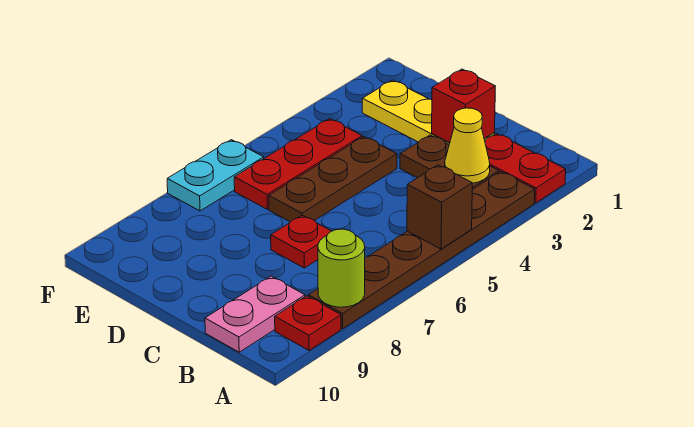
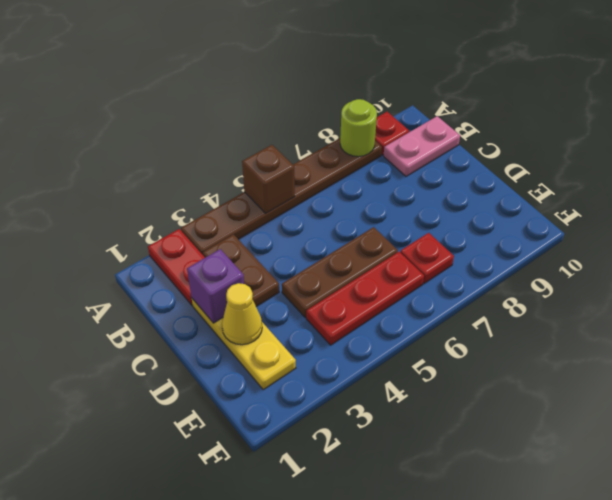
yellow cone B3 level 2 -> yellow cone D2 level 2
red brick C2 level 2 -> purple brick C2 level 2
red plate C7 level 1 -> red plate E7 level 1
cyan plate F6:F7 level 1 -> none

